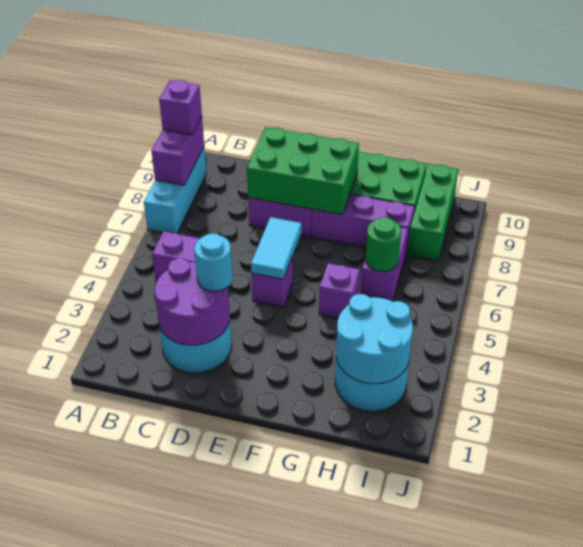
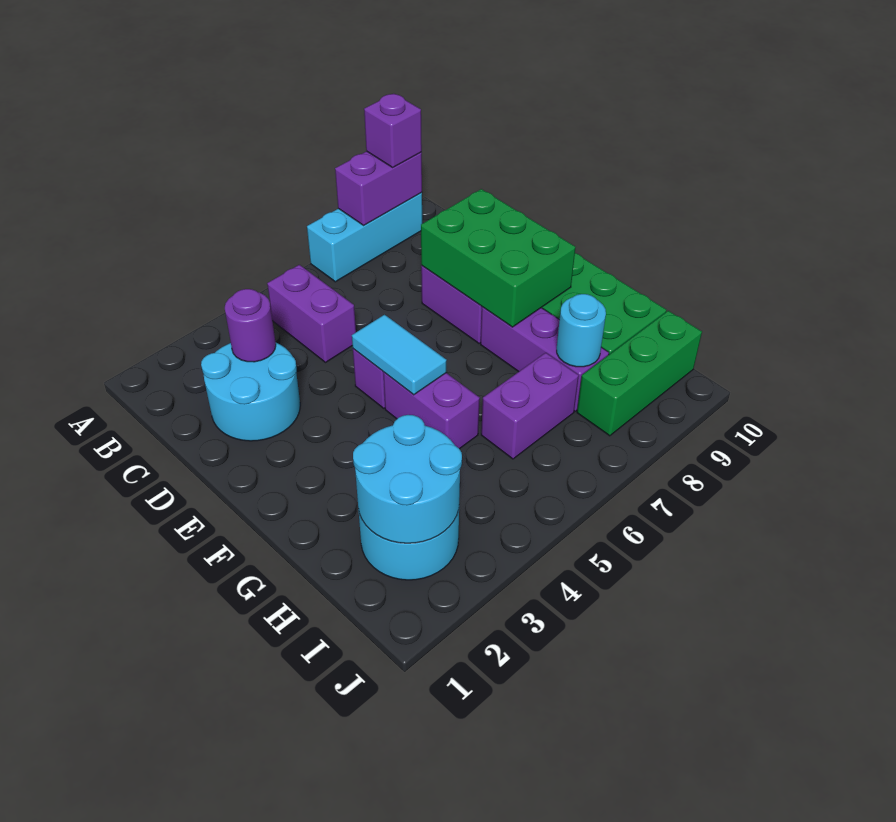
purple round brick C2:D3 level 2 -> purple round brick C3 level 2
cyan round brick D3 level 3 -> cyan round brick H8 level 2
cyan tile E5:E6 level 2 -> cyan tile E5:F5 level 2
purple brick G5 level 1 -> purple brick F5:G5 level 1
green round brick H6 level 2 -> none

